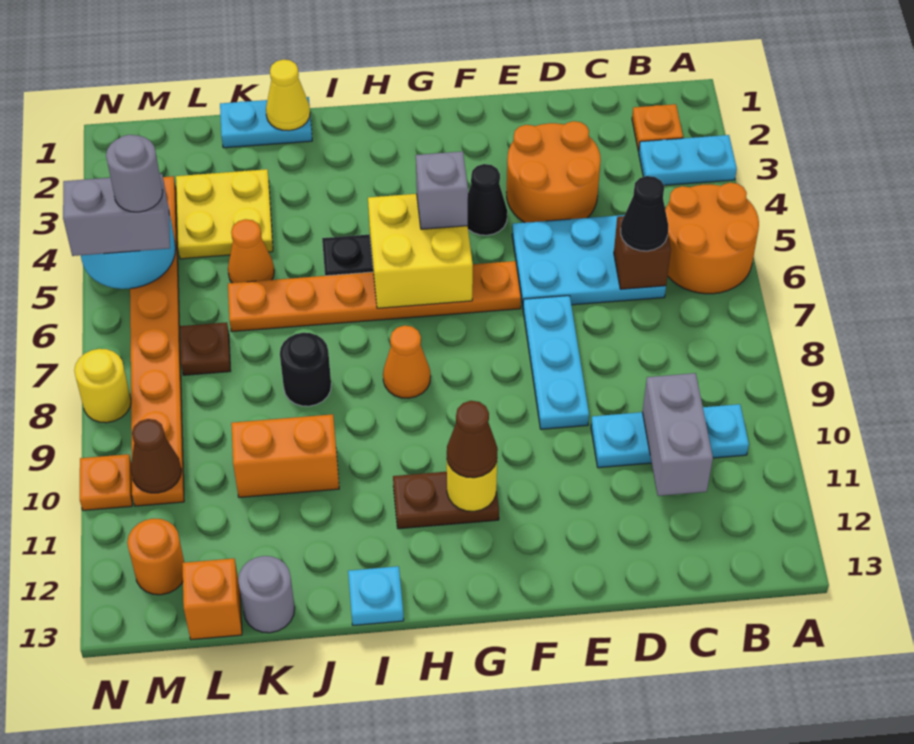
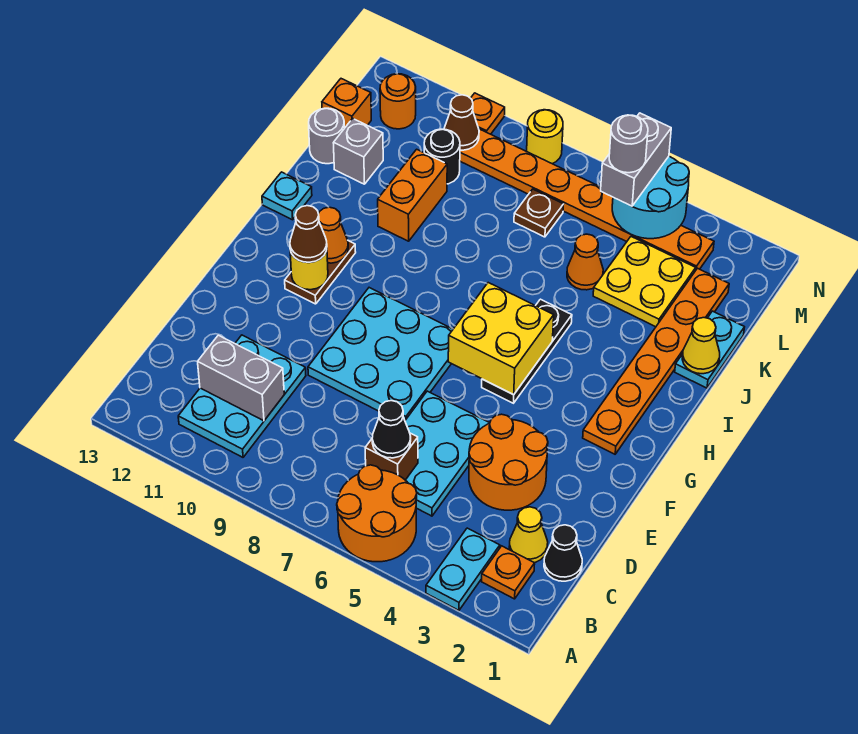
cyan plate B10:D10 level 1 -> cyan plate B10:D11 level 1
none -> yellow cone C2 level 1
cyan plate E7:E9 level 1 -> cyan plate E7:G9 level 1
black cone F4 level 1 -> black cone C1 level 1
orange plate F6:K6 level 1 -> orange plate G2:L2 level 1
grey brick G5 level 3 -> grey brick K12 level 1
orange cone H8 level 1 -> orange cone H11 level 2
black round brick J8 level 1 -> black round brick L10 level 1

